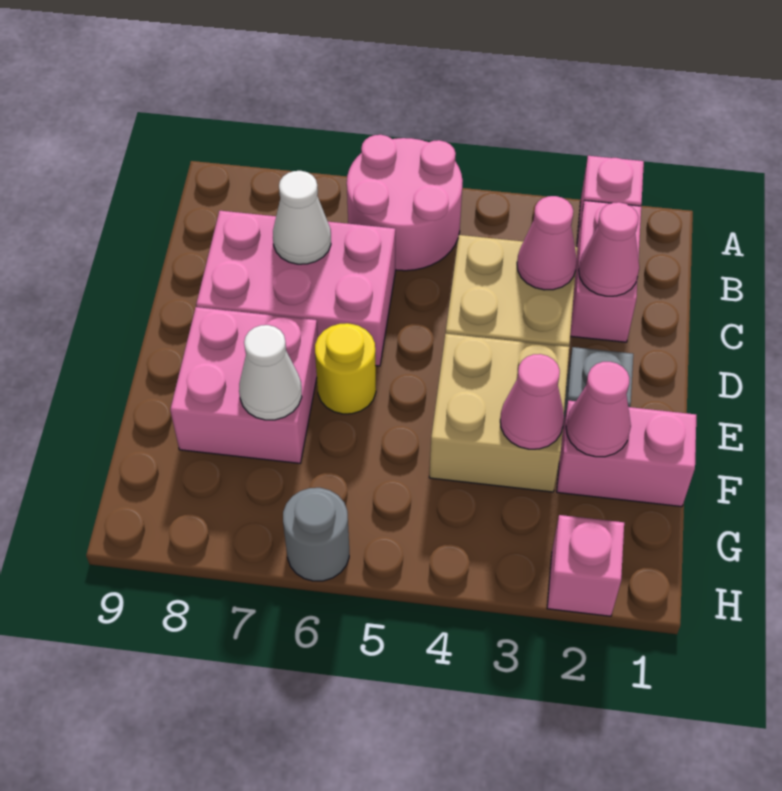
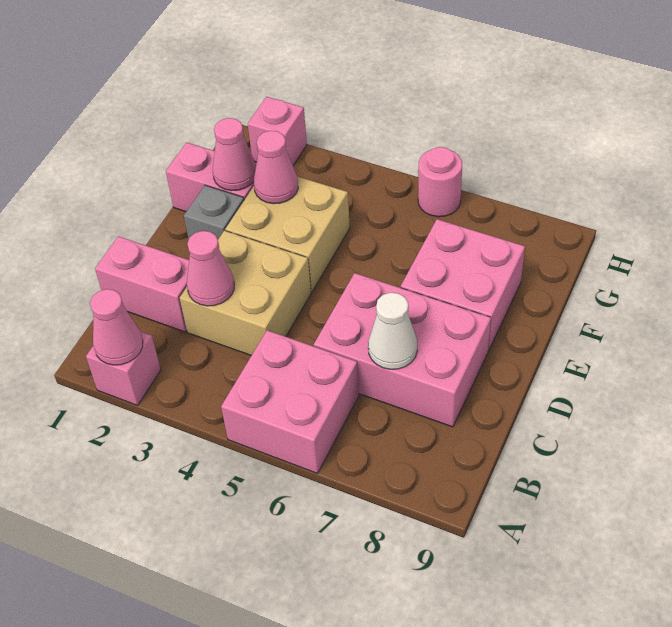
pink round brick A5:B6 level 1 -> pink brick A5:B6 level 1
pink brick B2:C2 level 1 -> pink brick C1:C2 level 1
pink cone C2 level 2 -> pink cone A2 level 2
yellow round brick E6 level 1 -> none
white cone F7 level 2 -> none
grey round brick H6 level 1 -> pink round brick H6 level 1

